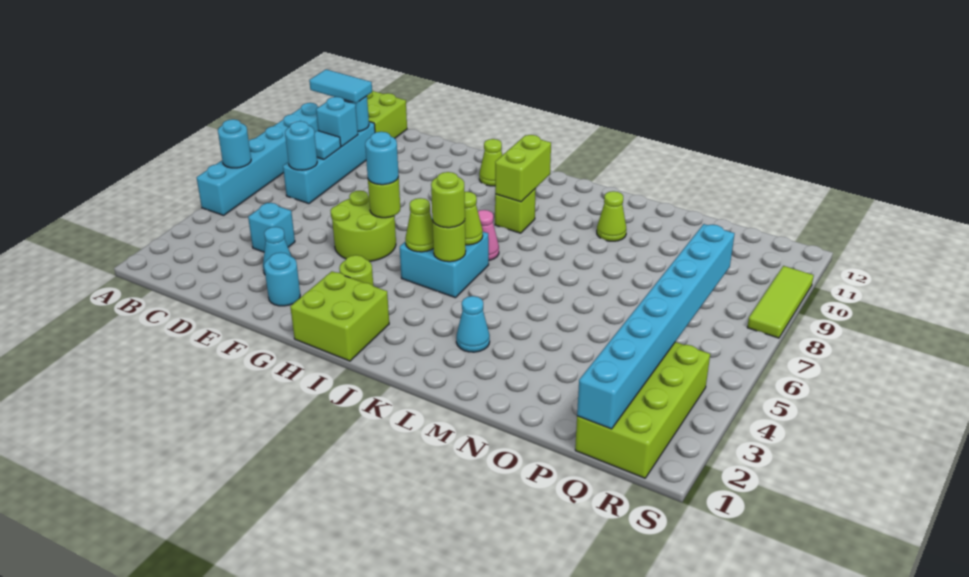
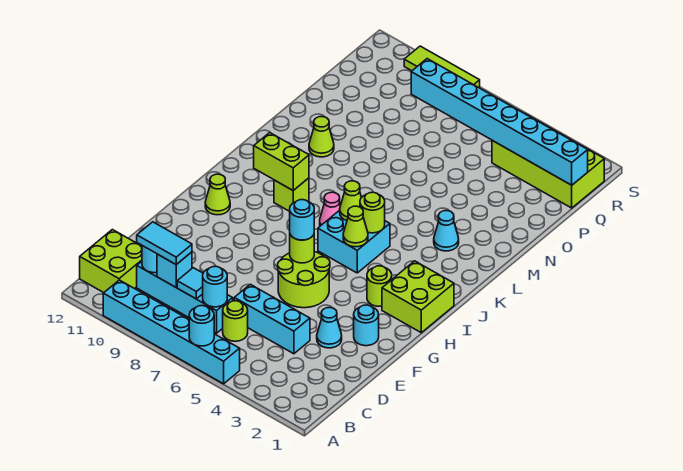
cyan tile B10:C10 level 3 -> cyan tile C9:C10 level 3
cyan brick D4 level 1 -> cyan brick D4:D6 level 1
lime round brick J5 level 3 -> lime round brick C6 level 1

